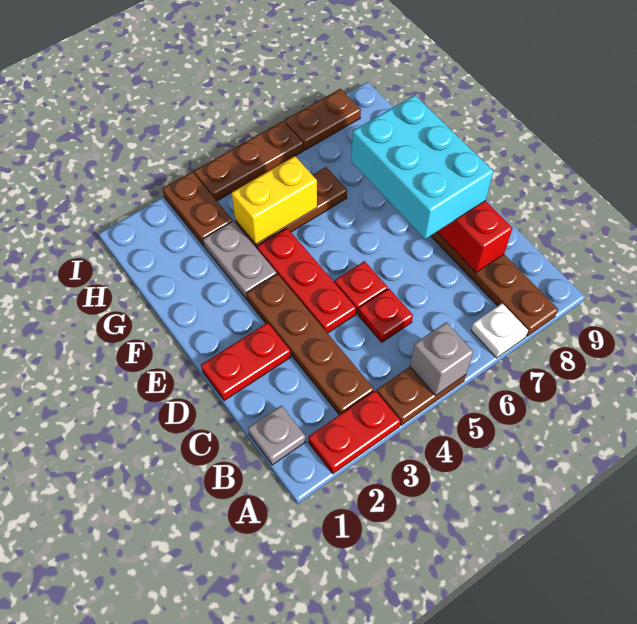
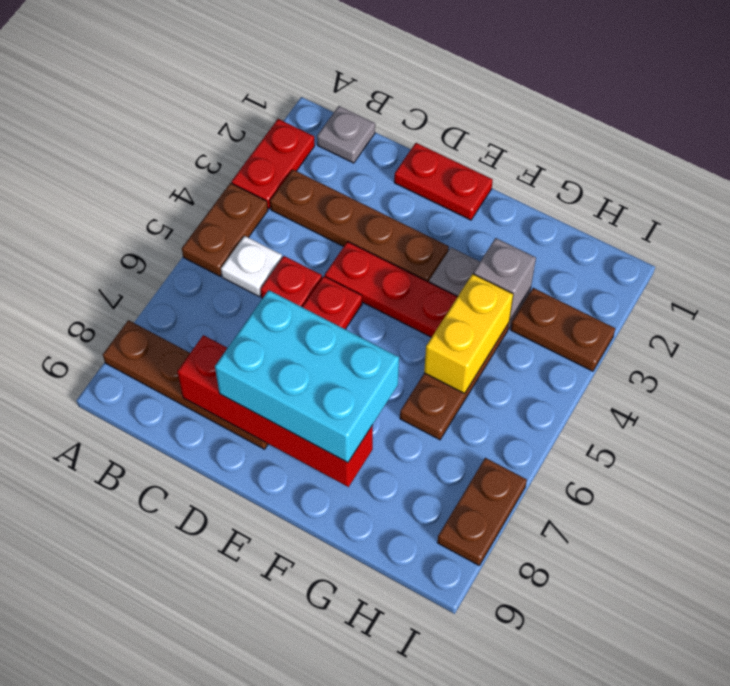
grey brick A5 level 2 -> grey brick G3 level 2
white plate A7 level 1 -> white plate B5 level 1
red plate D1:D2 level 1 -> red plate D1:E1 level 1
brown plate I4:I6 level 1 -> none

